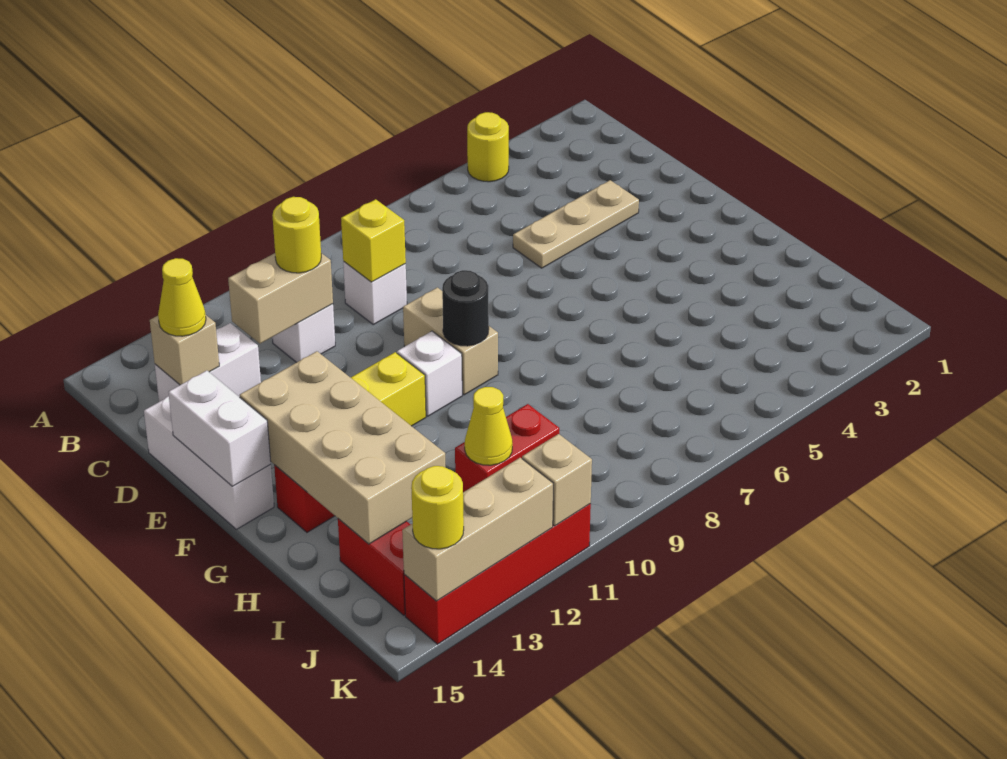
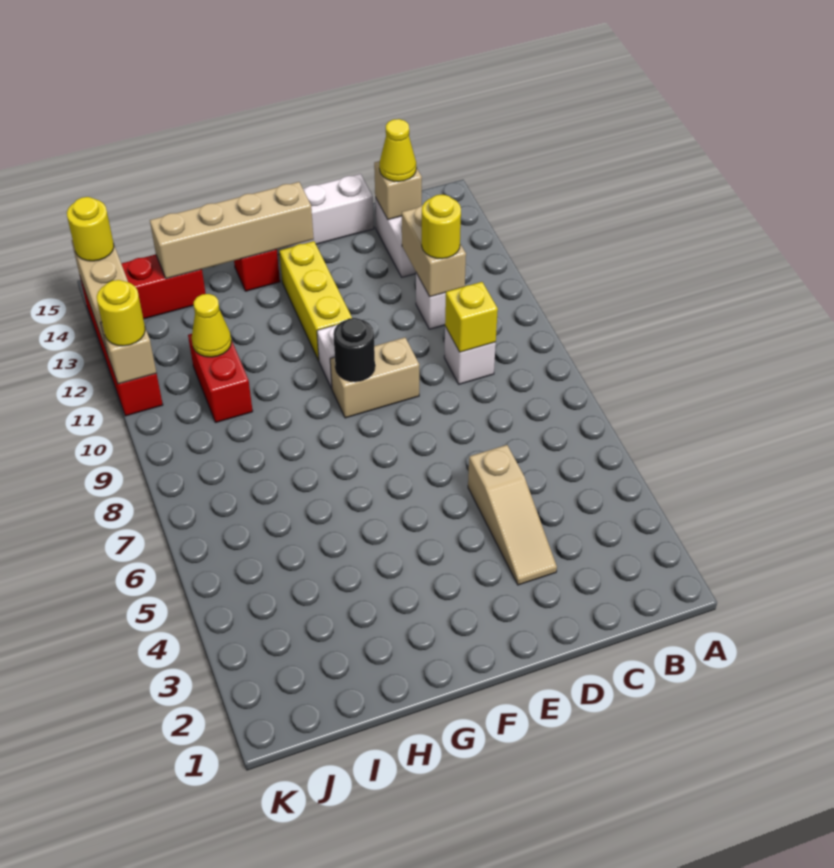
yellow round brick A4 level 1 -> yellow round brick K11 level 3
tan plate D3:D5 level 1 -> tan slope D3:D5 level 1 top 5
white brick E15:F15 level 2 -> none
tan brick F13:I14 level 2 -> tan brick F14:I14 level 2

